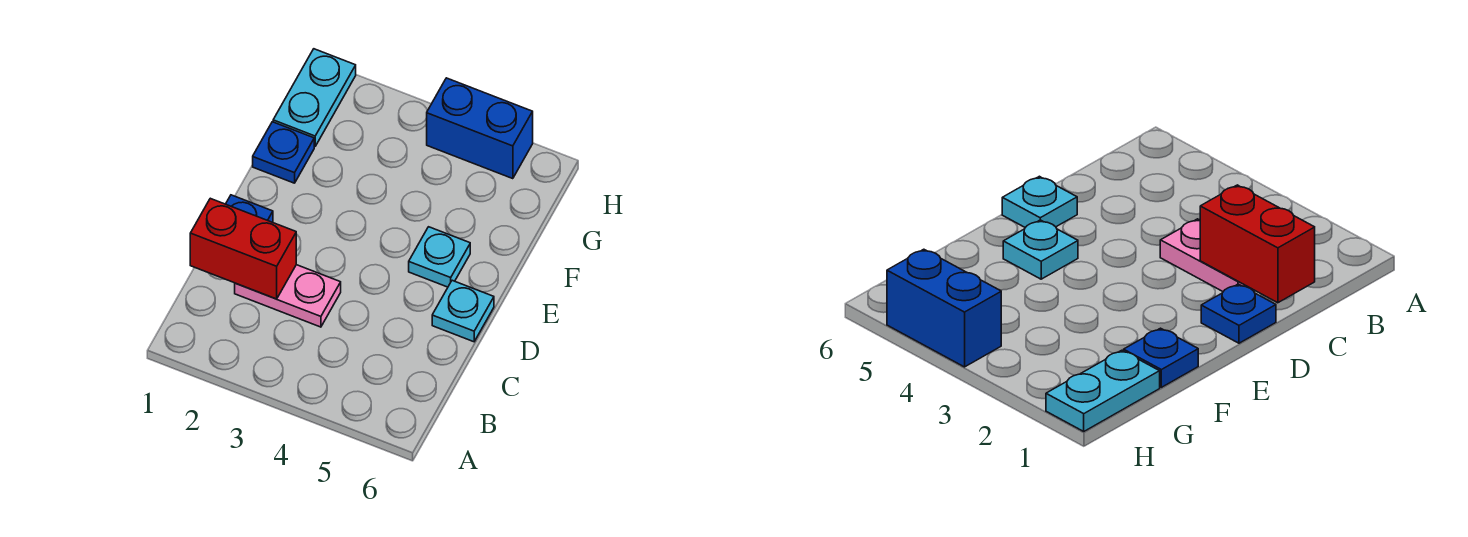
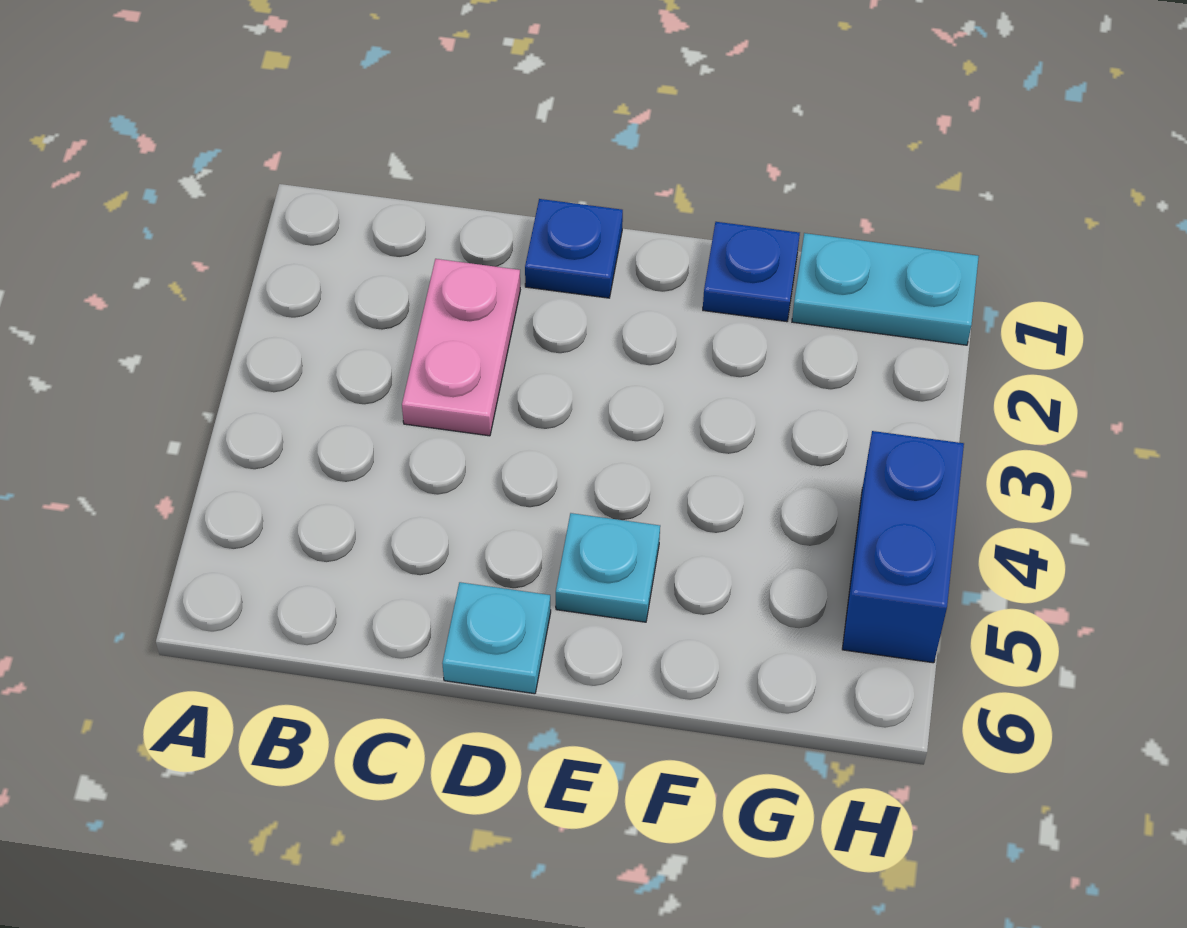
red brick C1:C2 level 2 -> none

